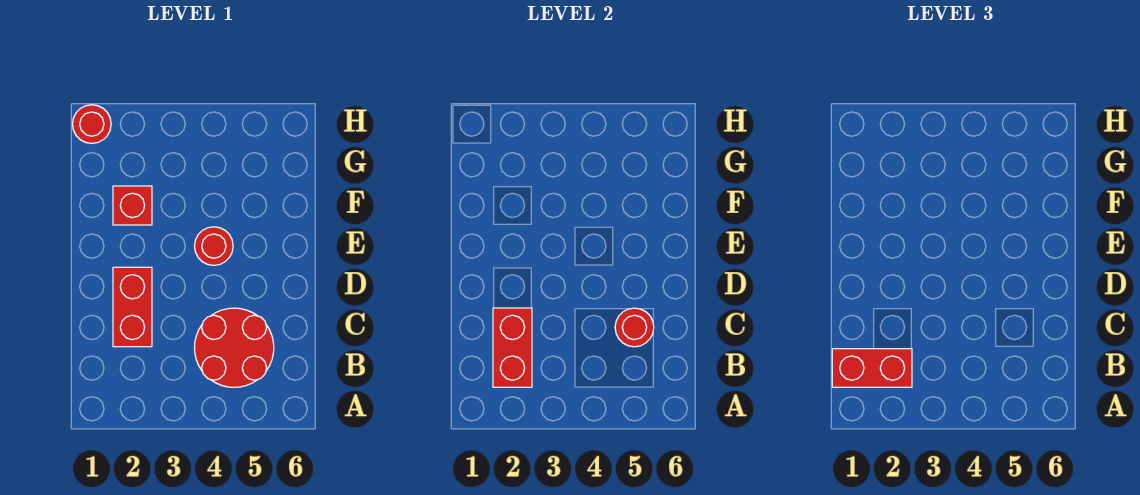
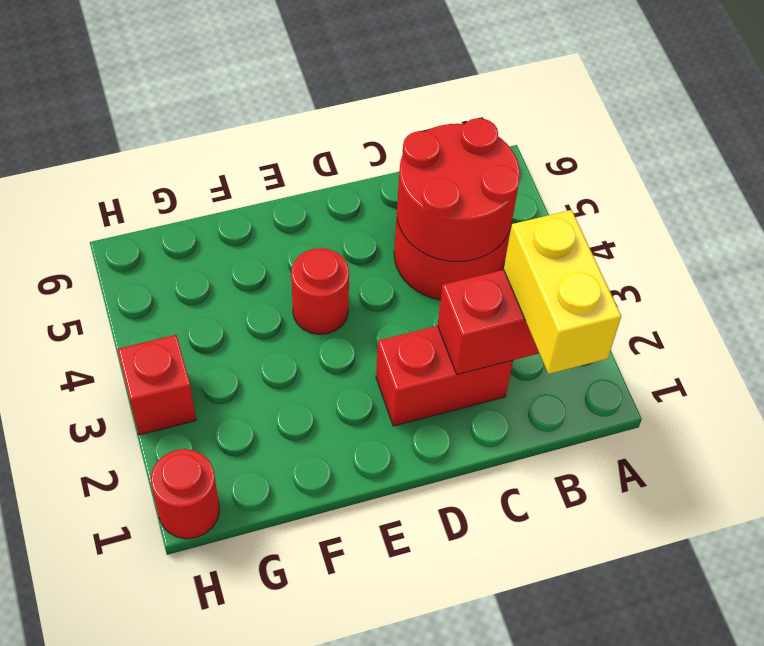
red brick B1:B2 level 3 -> yellow brick B1:B2 level 3
red round brick C5 level 2 -> red round brick B4:C5 level 2
red brick F2 level 1 -> red brick H3 level 1

